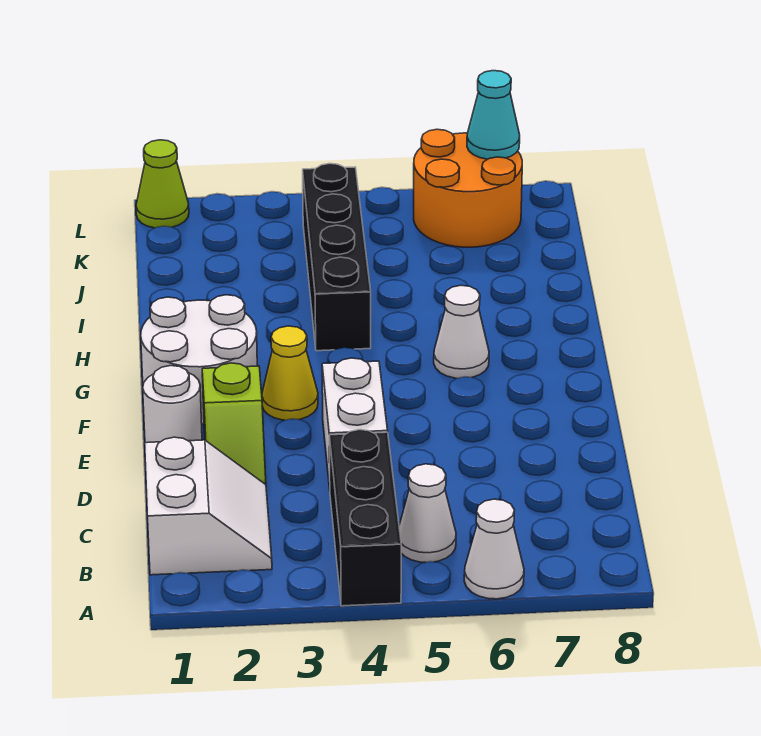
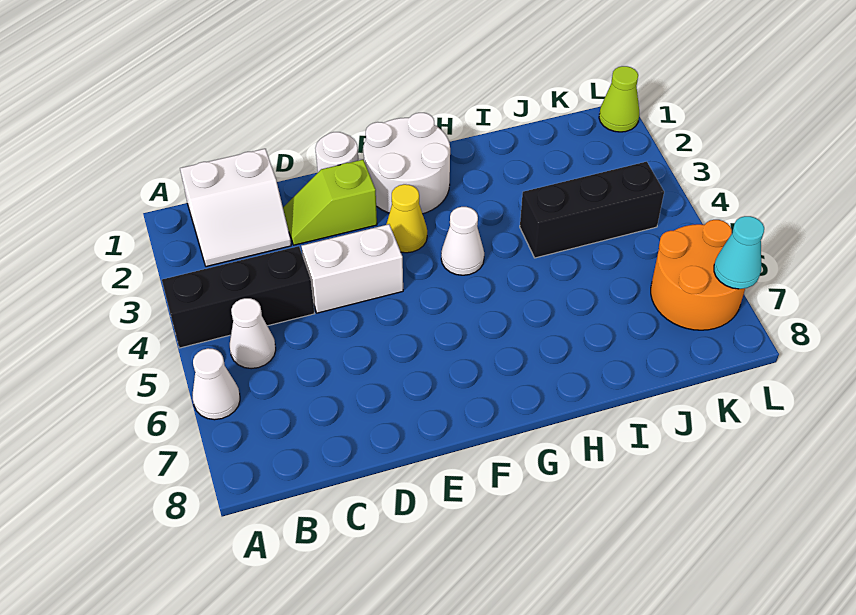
white cone G6 level 1 -> white cone G4 level 1
black brick H4:K4 level 1 -> black brick I4:K4 level 1

